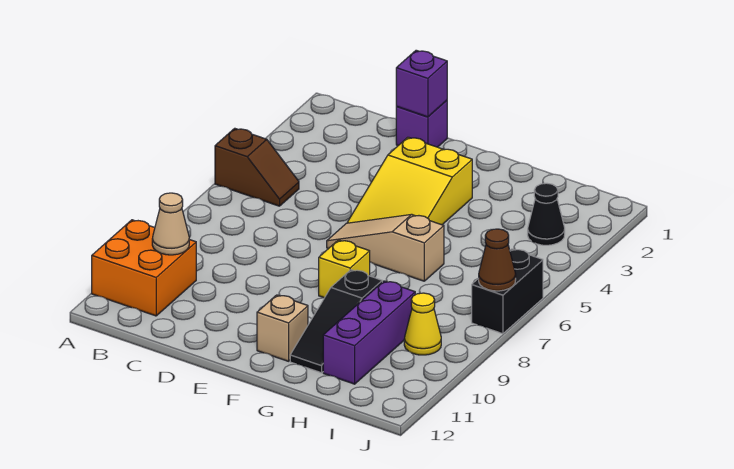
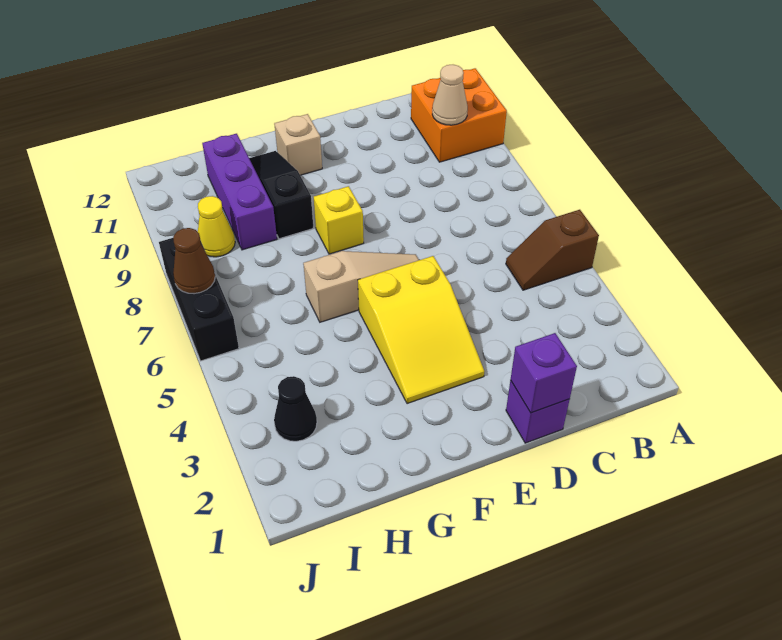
yellow slope E3:F5 level 1 top 3 -> yellow slope E3:F5 level 1 top 5
black brick J6:J7 level 1 -> black brick J6:J8 level 1

